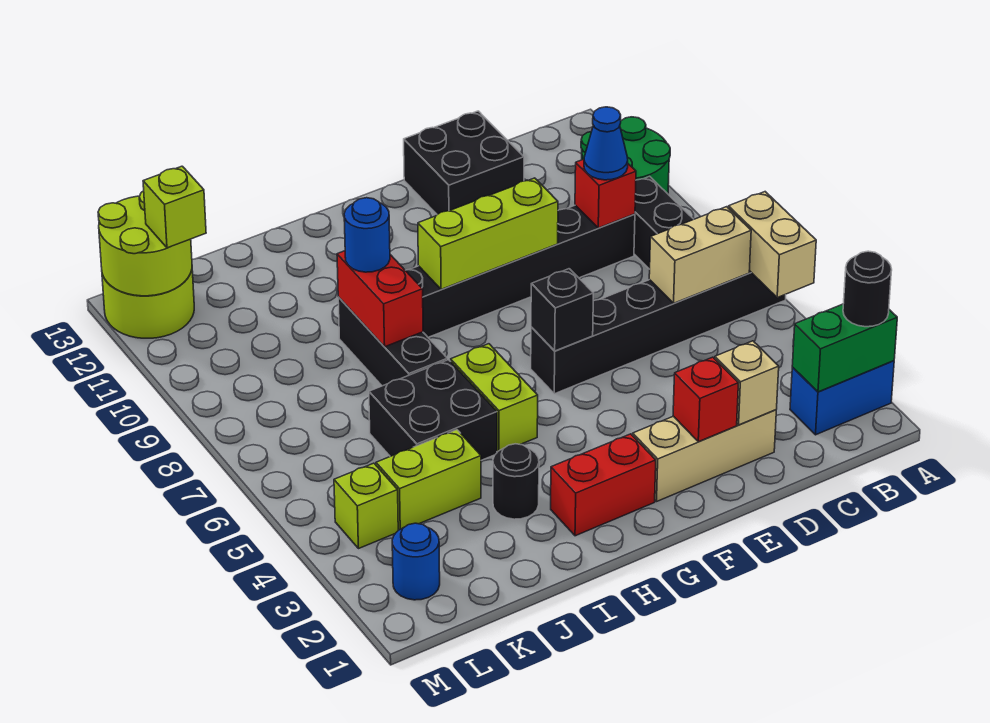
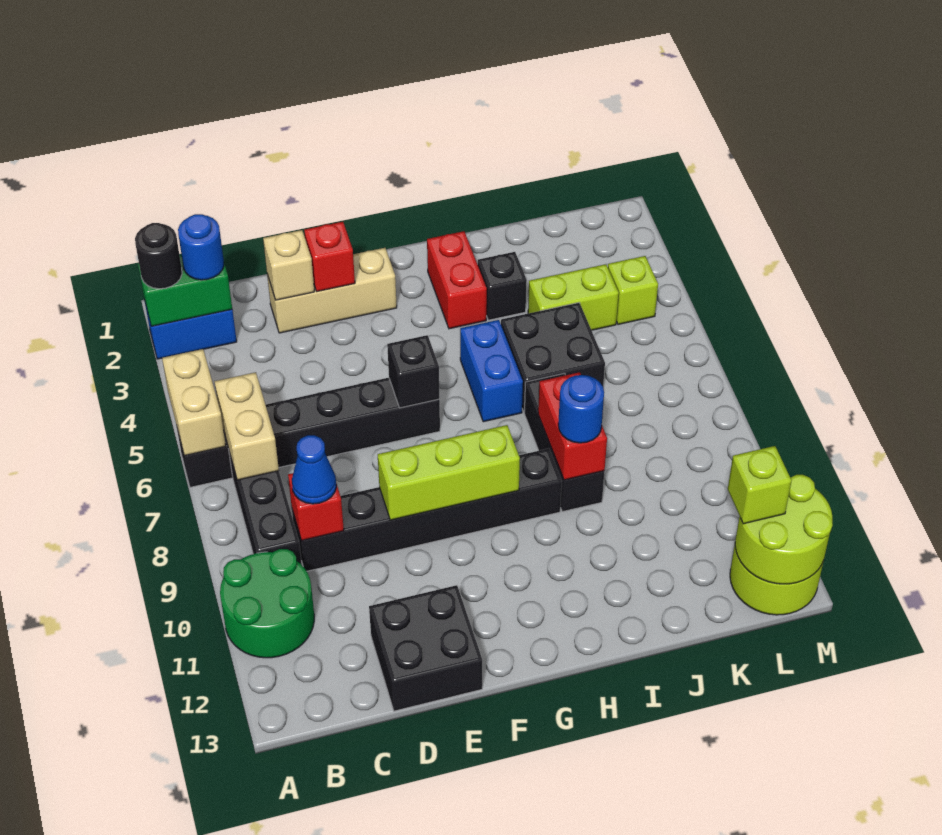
tan brick B6:C6 level 2 -> tan brick B6:B7 level 2
red brick G2:H2 level 1 -> red brick H2:H3 level 1
lime brick H5:H6 level 1 -> blue brick H5:H6 level 1
black round brick I3 level 1 -> black brick I3 level 1
blue round brick L2 level 1 -> blue round brick B2 level 3

